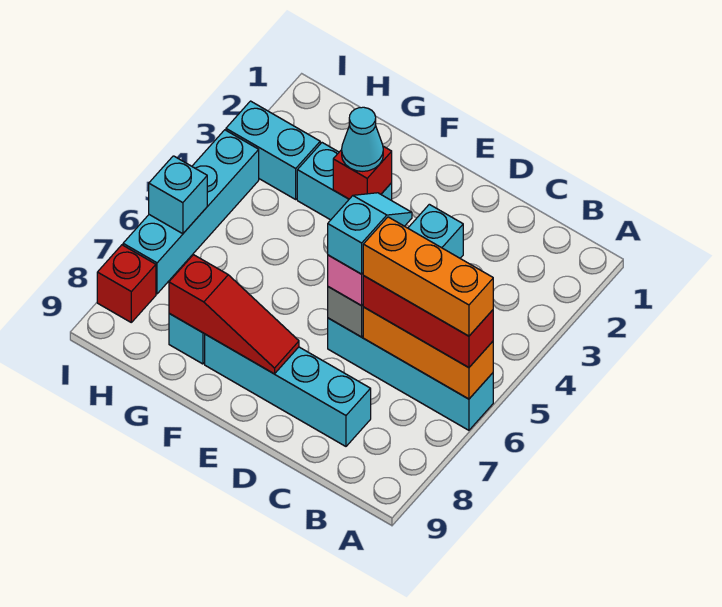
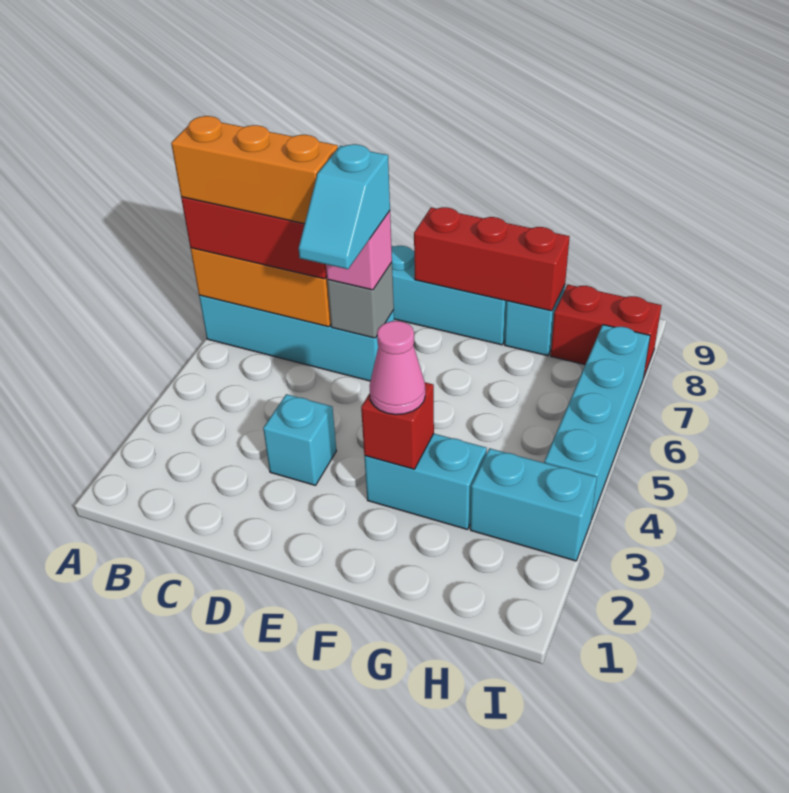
red slope E8:G8 level 2 top G -> red brick E8:G8 level 2
cyan cone F3 level 3 -> pink cone F3 level 3
cyan brick I6 level 2 -> none
red brick I8 level 1 -> red brick H8:I8 level 1

